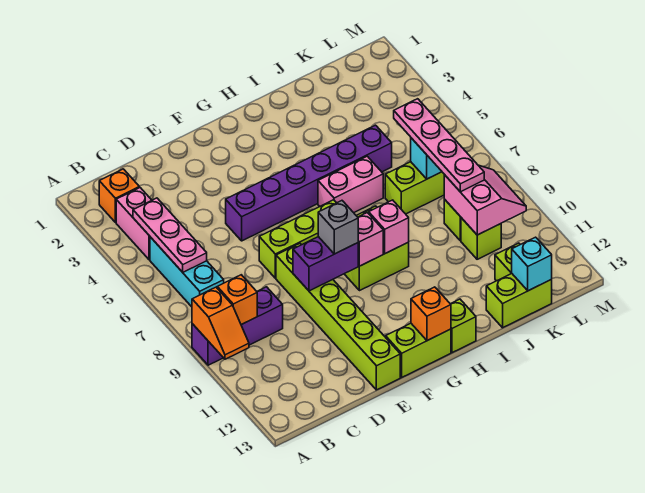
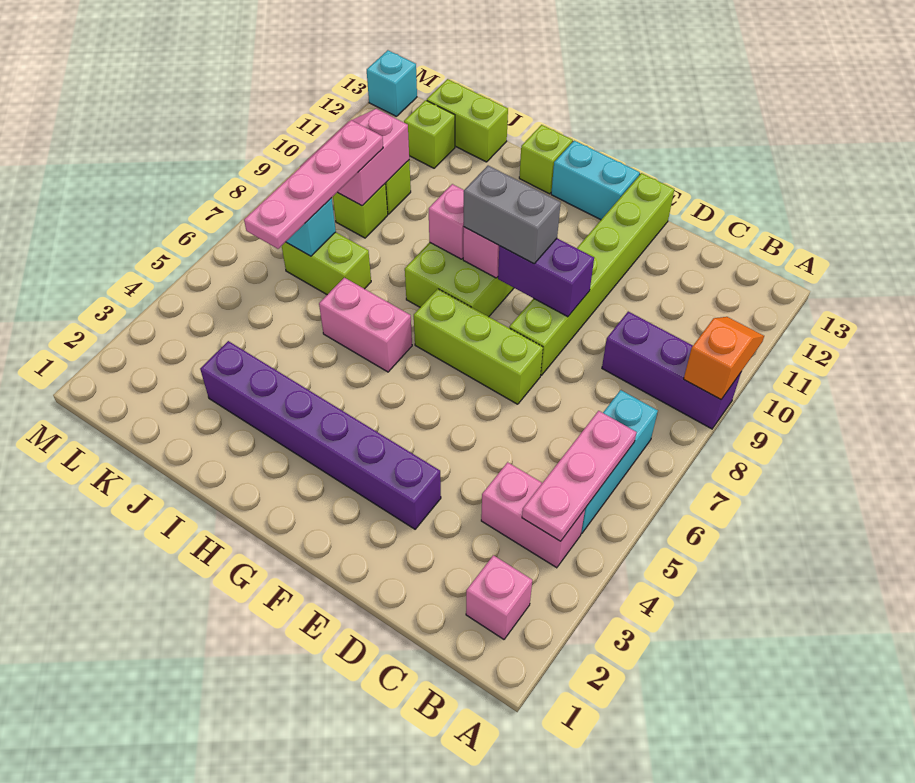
orange brick B2 level 1 -> pink brick B2 level 1
pink brick B3:B4 level 1 -> pink brick B4:C4 level 1
orange brick B9 level 2 -> none
purple brick E5:J5 level 1 -> purple brick E3:J3 level 1
grey brick F9 level 3 -> grey brick F9:G9 level 3
lime brick F13:G13 level 1 -> cyan brick F13:G13 level 1
orange brick G13 level 2 -> none
cyan brick K13 level 2 -> cyan brick M13 level 1

